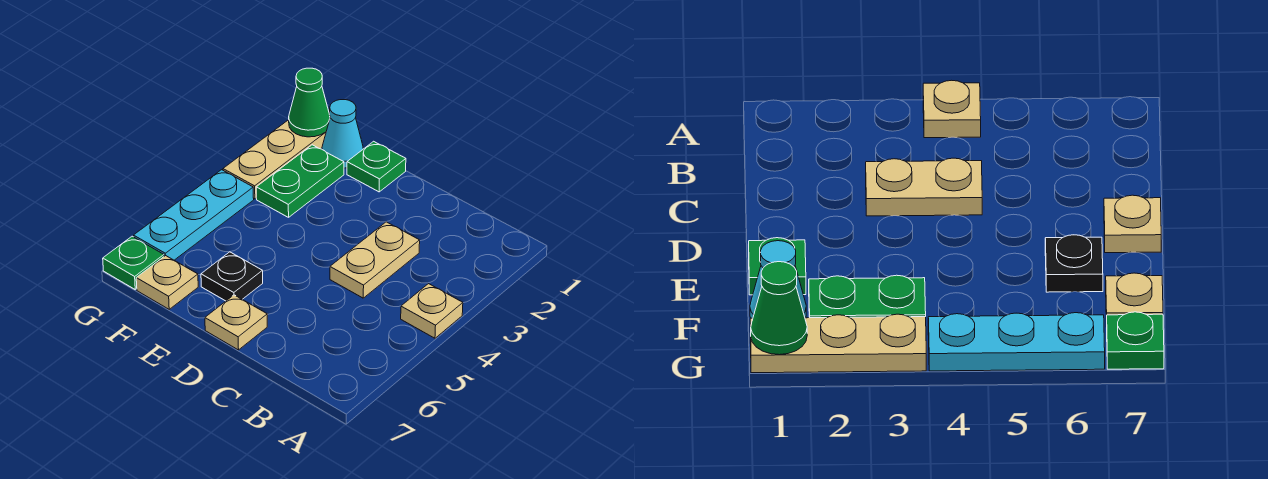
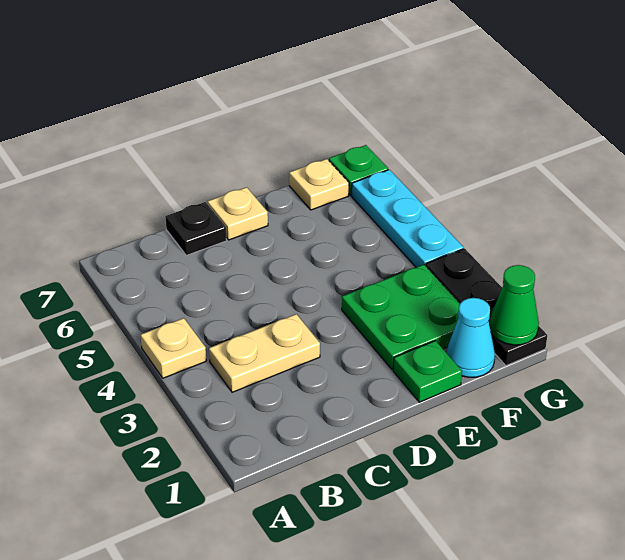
tan plate C3:C4 level 1 -> tan plate B3:C3 level 1
black plate E6 level 1 -> black plate C7 level 1
green plate F2:F3 level 1 -> green plate E2:F3 level 1
tan plate G1:G3 level 1 -> black plate G1:G3 level 1

